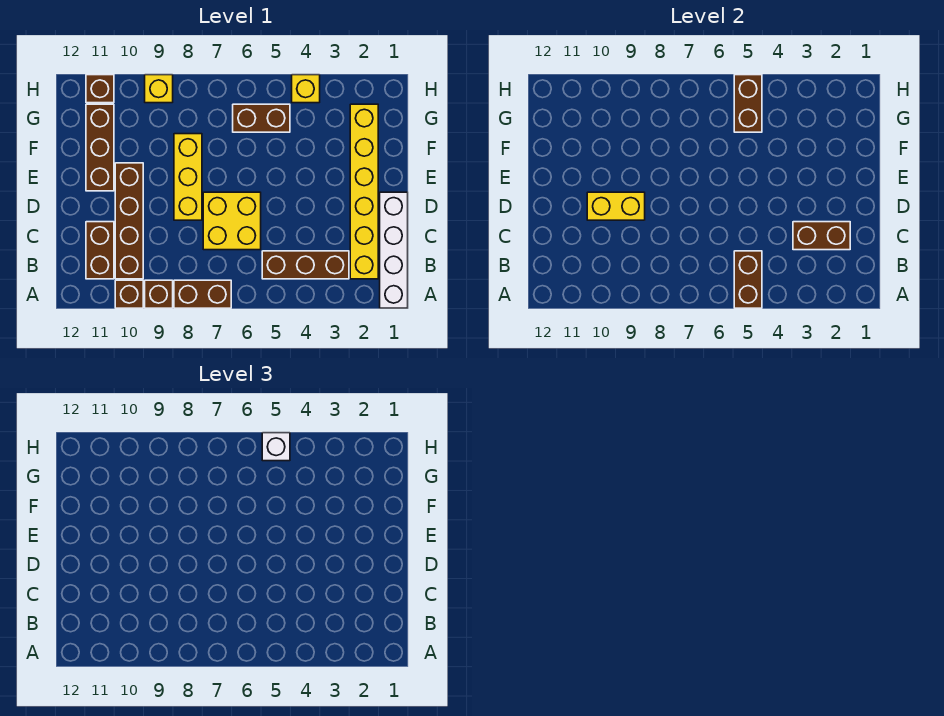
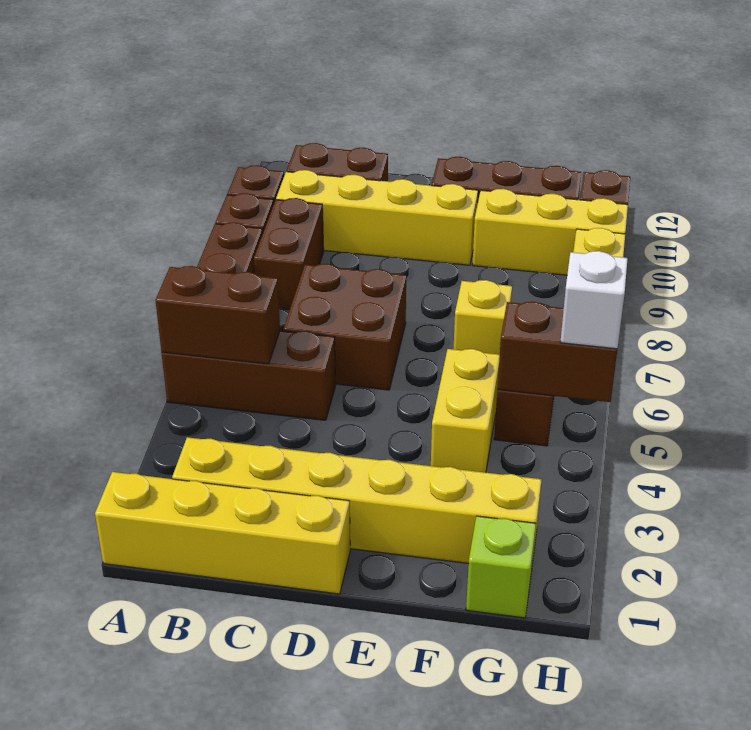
white brick A1:D1 level 1 -> yellow brick A1:D1 level 1
brown brick B3:B5 level 1 -> brown brick A5:C5 level 1
brown brick B10:E10 level 1 -> yellow brick B10:E10 level 1
brown brick C2:C3 level 2 -> brown brick B8:B9 level 1
yellow brick C6:D7 level 1 -> brown brick C6:D7 level 1
yellow brick D8:F8 level 1 -> yellow brick F10:H10 level 1
yellow brick D9:D10 level 2 -> yellow brick F4:F5 level 1
none -> lime brick G1 level 1
yellow brick H4 level 1 -> yellow brick F7 level 1

